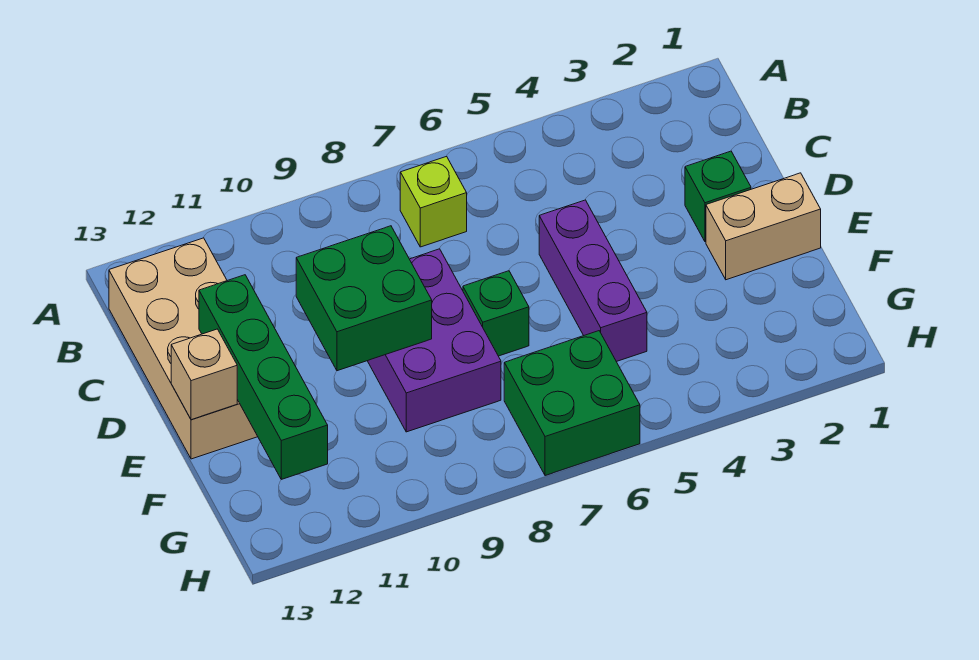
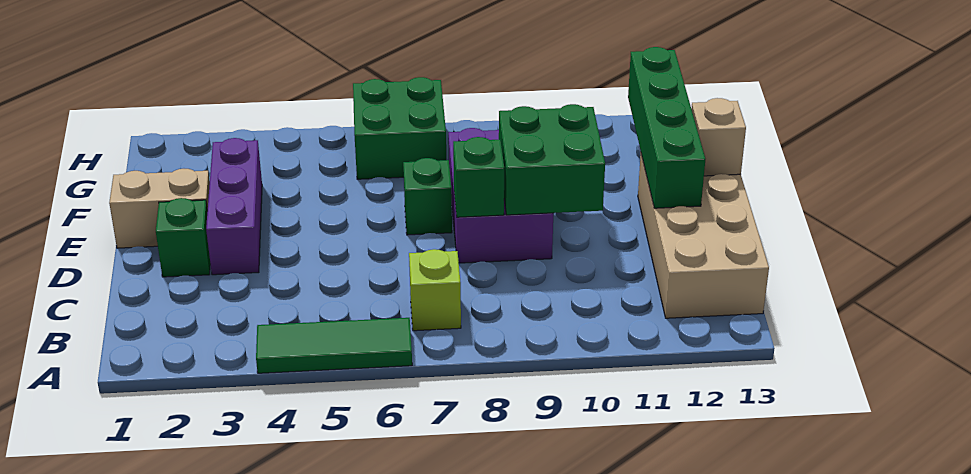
none -> green tile A4:A6 level 1
purple brick D5:F5 level 1 -> purple brick D3:F3 level 1
none -> green brick D8 level 2

